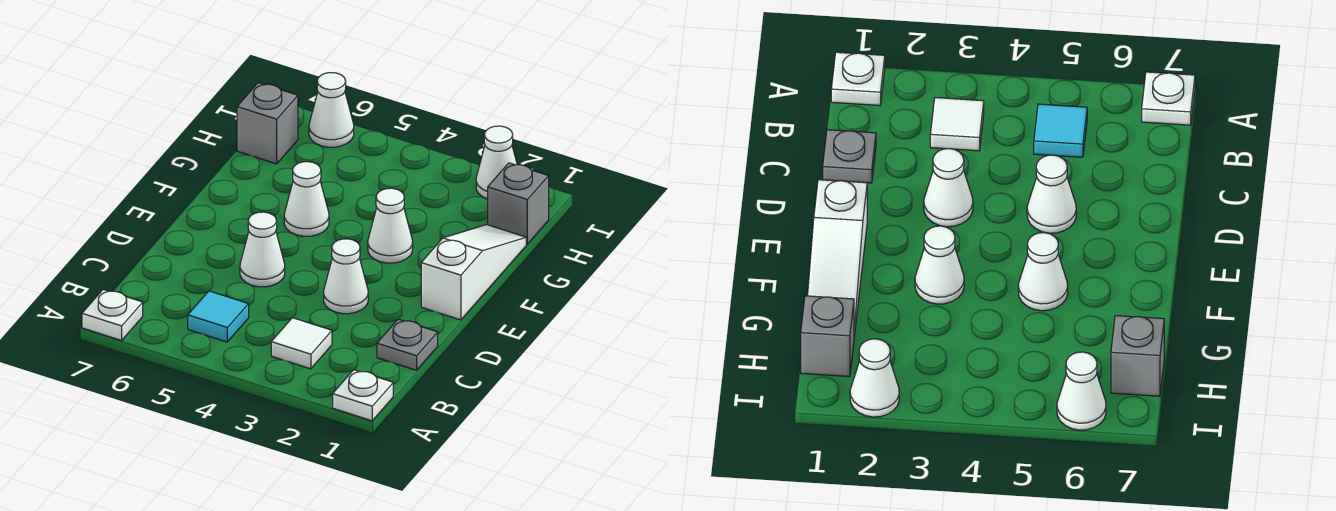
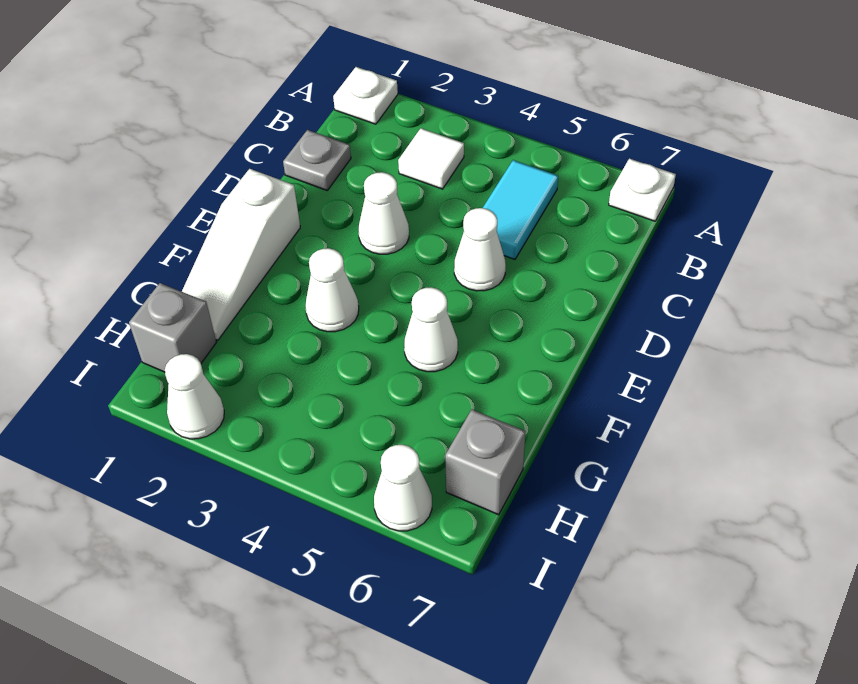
cyan tile B5 level 1 -> cyan tile B5:C5 level 1

